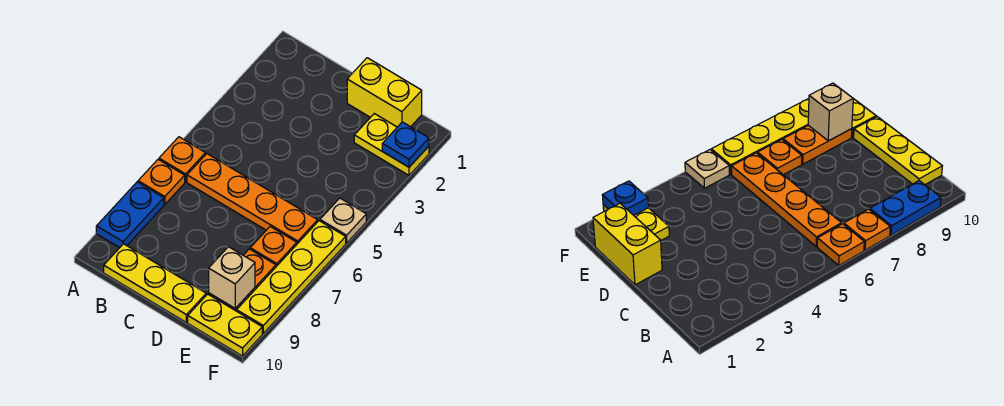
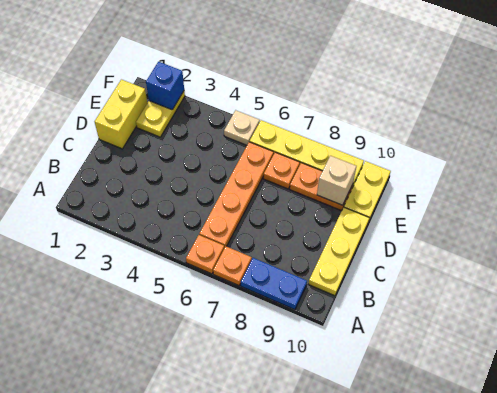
blue plate F2 level 2 -> blue brick F2 level 2

